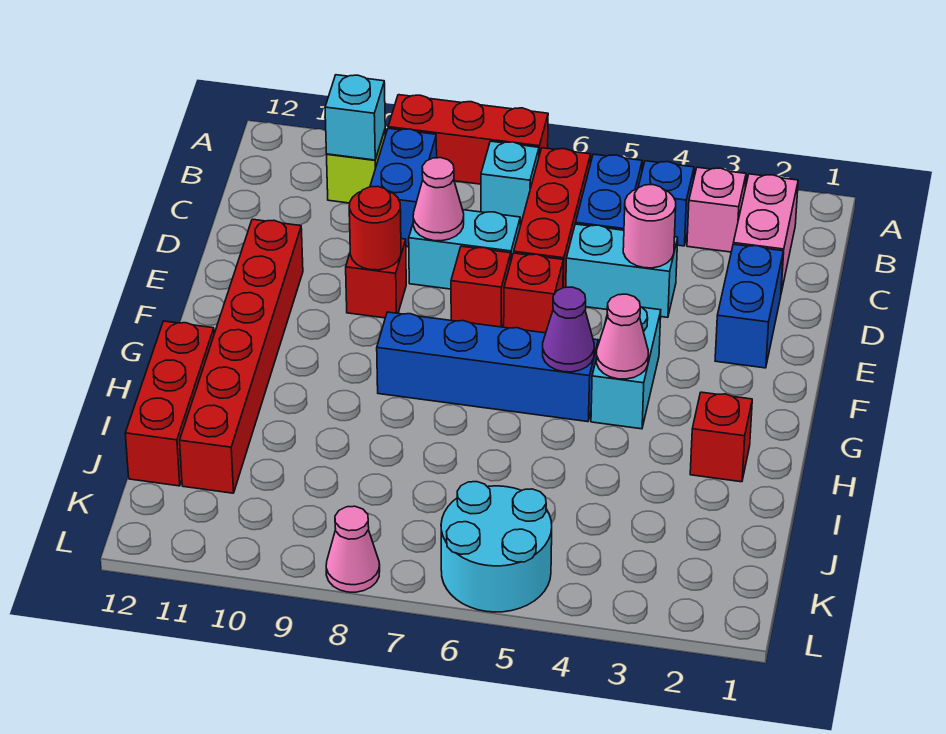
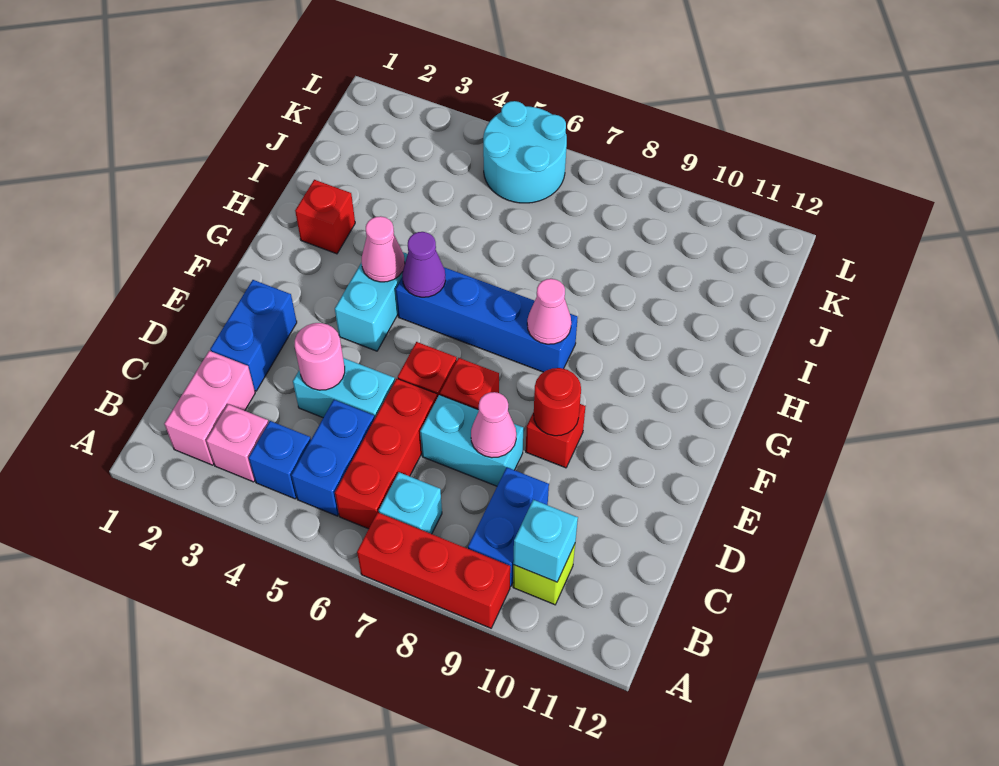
red brick E11:J11 level 1 -> none
red brick H12:J12 level 1 -> none
pink cone L8 level 1 -> pink cone G8 level 2

